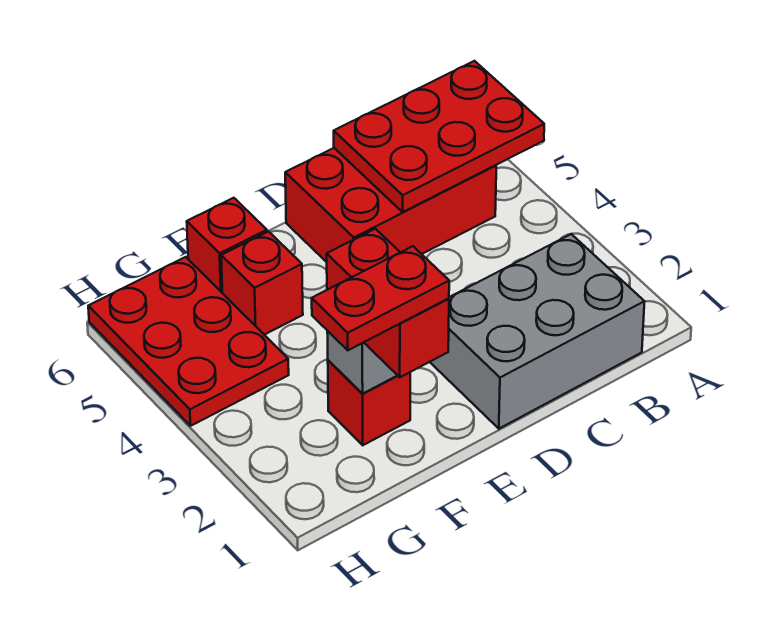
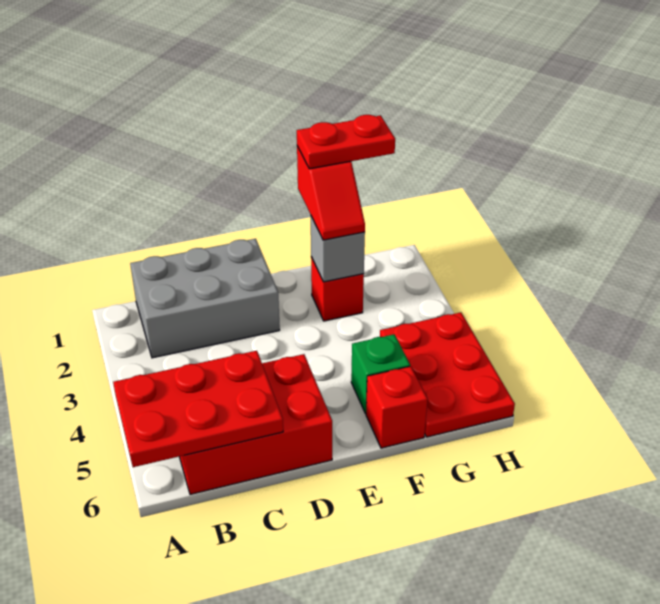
red brick F1:F2 level 3 -> red slope F1:F2 level 3 top 1
red brick F5 level 1 -> green brick F5 level 1

